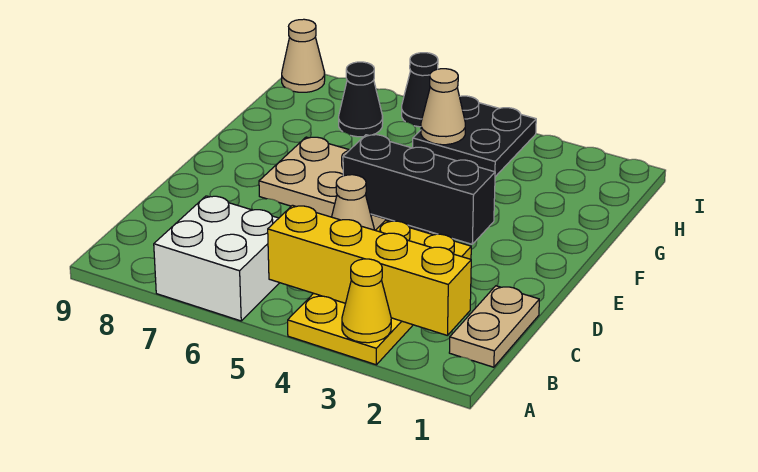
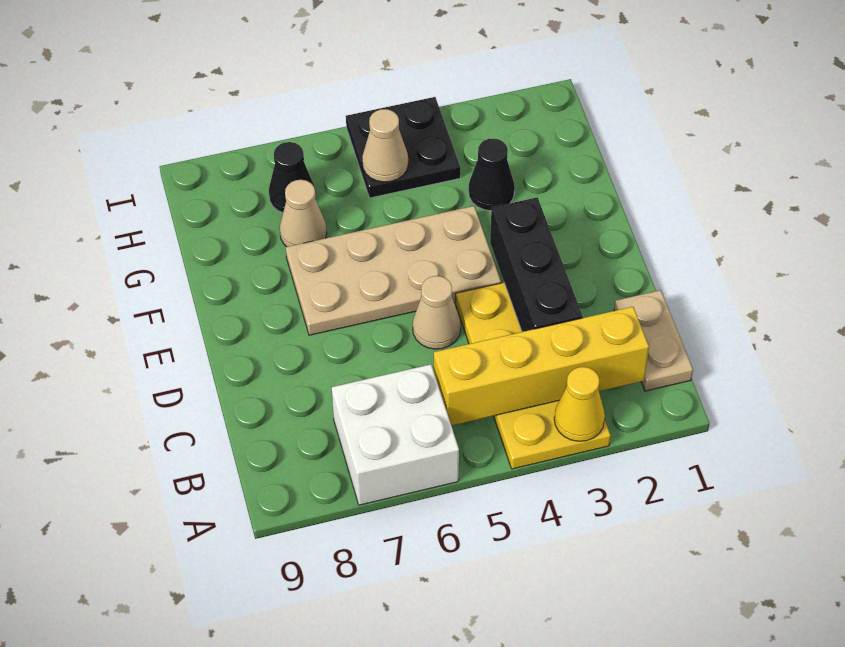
black brick E3:E5 level 2 -> black brick C3:E3 level 2
black cone I6 level 1 -> black cone G3 level 1
tan cone I9 level 1 -> tan cone G7 level 1

